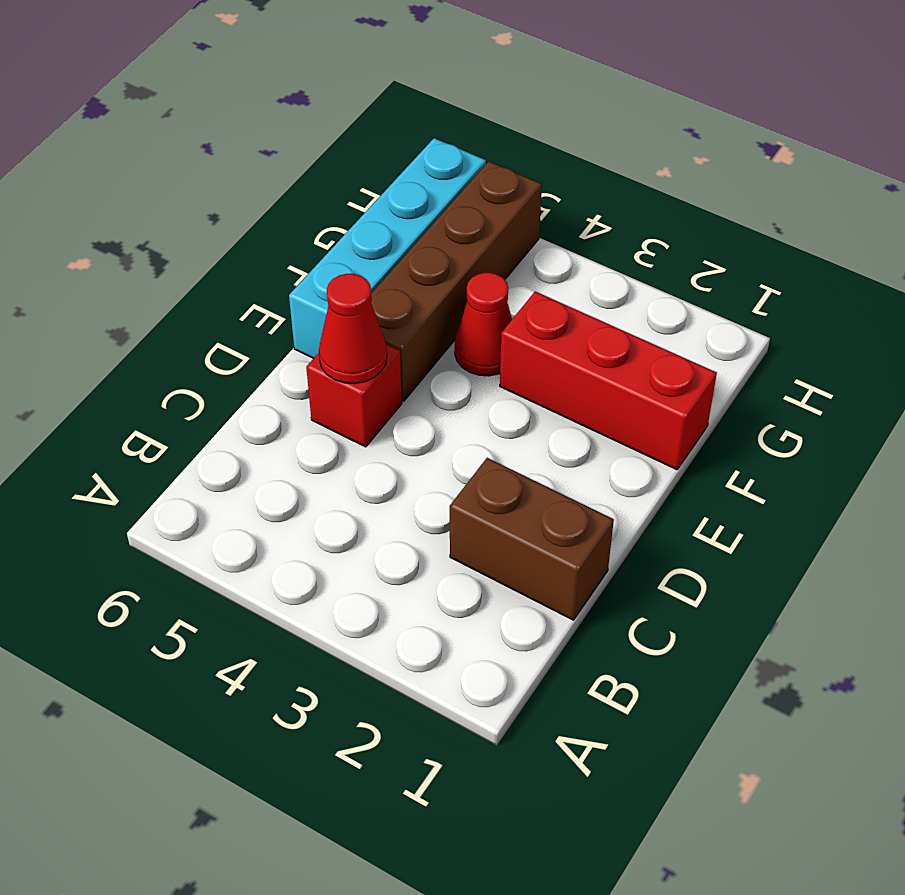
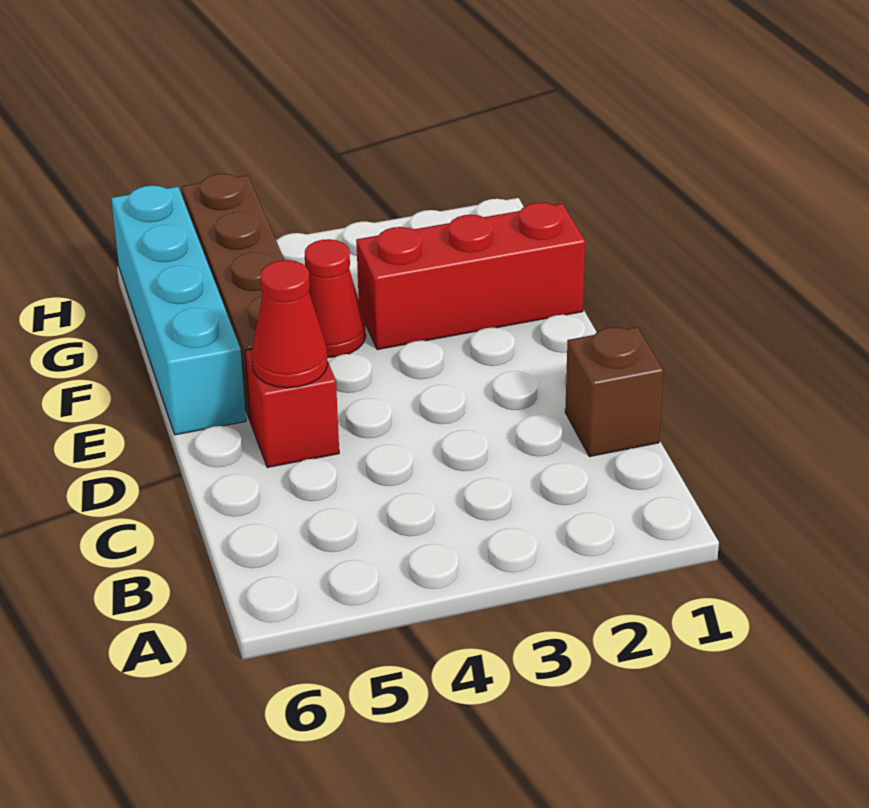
brown brick C1:C2 level 1 -> brown brick C1 level 1

